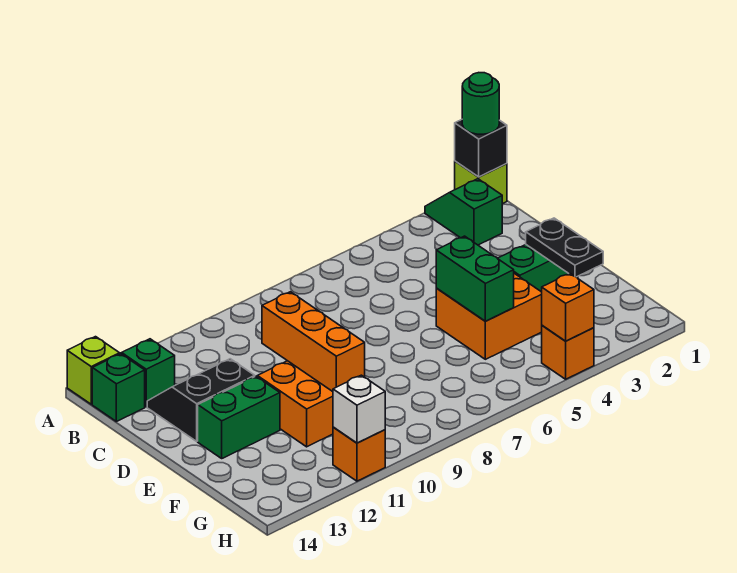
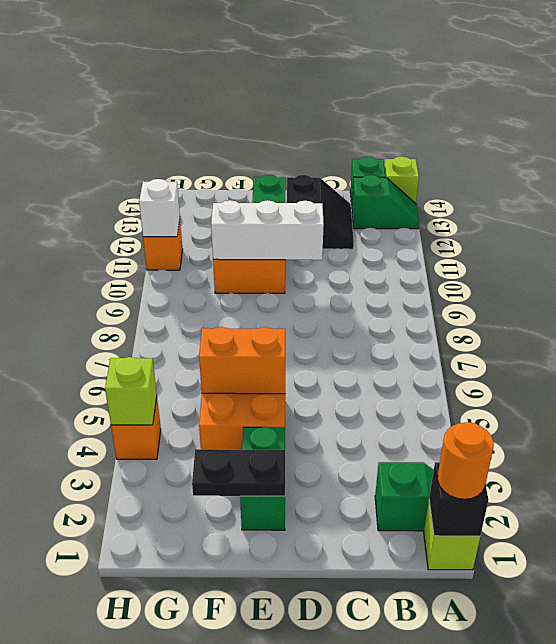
green round brick A1 level 3 -> orange round brick A1 level 3
orange brick D10:F10 level 2 -> white brick D10:F10 level 2
green brick E5:F5 level 2 -> orange brick E5:F5 level 2
orange brick H4 level 2 -> lime brick H4 level 2

